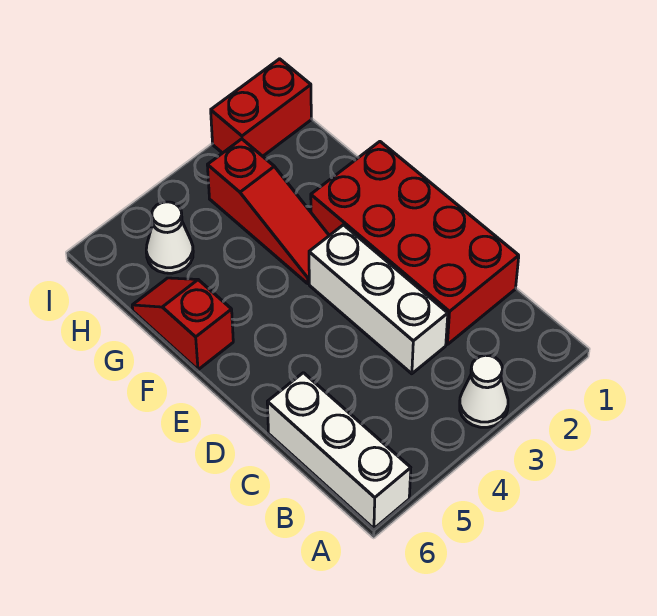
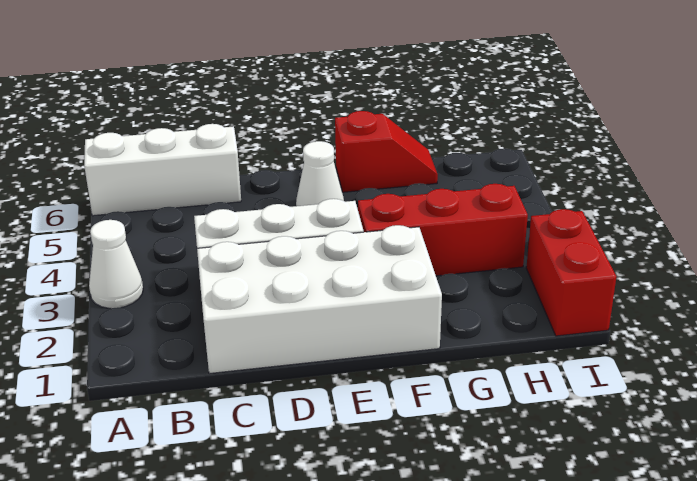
red brick C1:F2 level 1 -> white brick C1:F2 level 1
red slope F3:H3 level 1 top H -> red brick F3:H3 level 1
white cone H5 level 1 -> white cone E5 level 1

